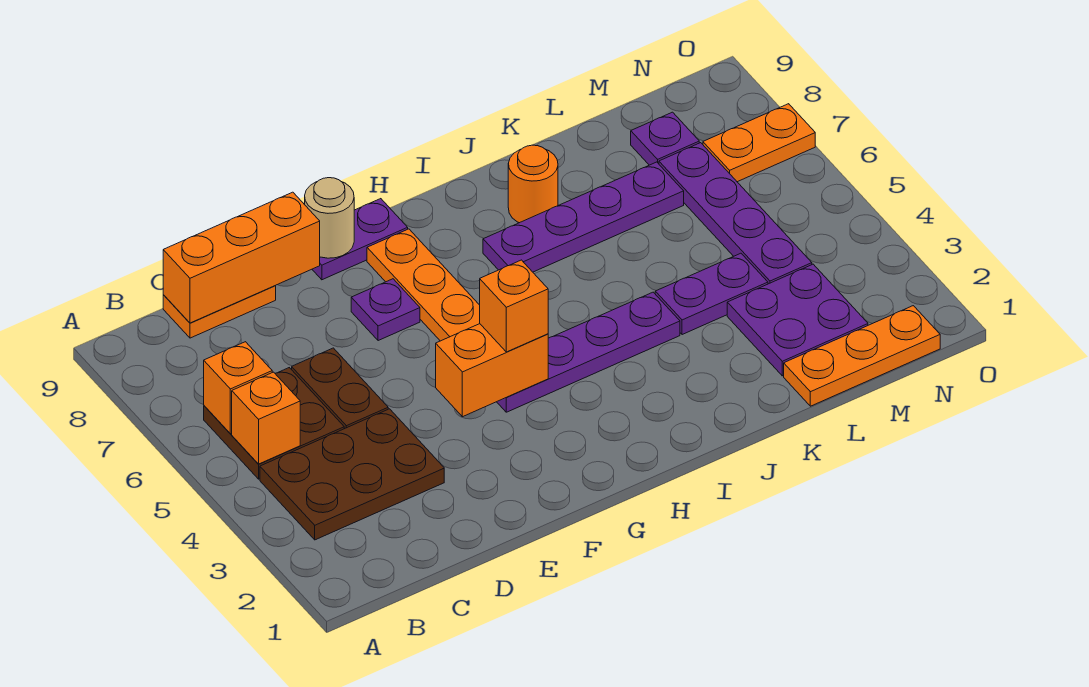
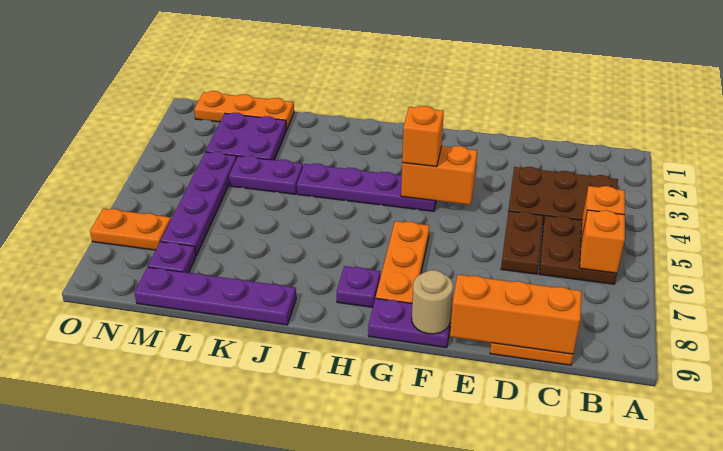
purple plate F7 level 1 -> purple plate H8 level 1
purple plate I7:L7 level 1 -> purple plate J9:M9 level 1
orange round brick J8 level 1 -> none

